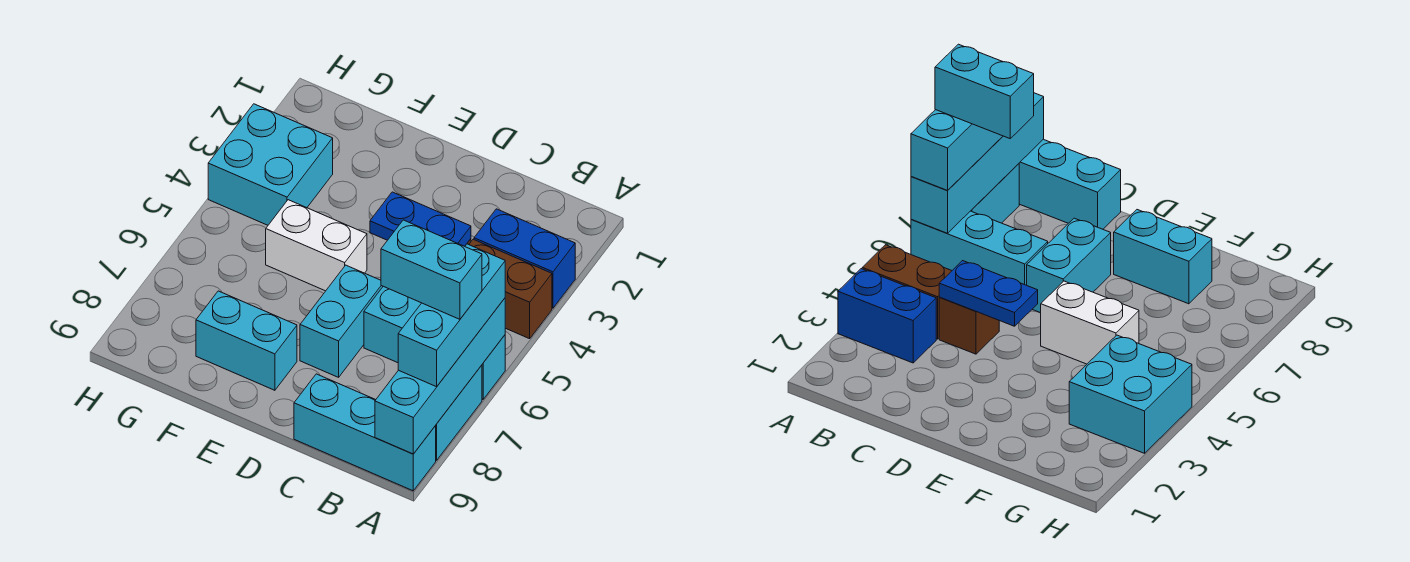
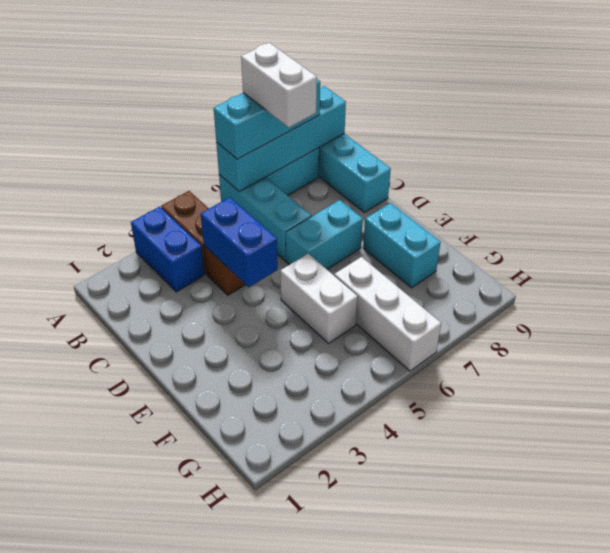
cyan brick A7:B7 level 4 -> white brick A7:B7 level 4
blue plate C4:D4 level 2 -> blue brick C4:D4 level 2
none -> white brick F6:H6 level 1
cyan brick G3:H4 level 1 -> none

